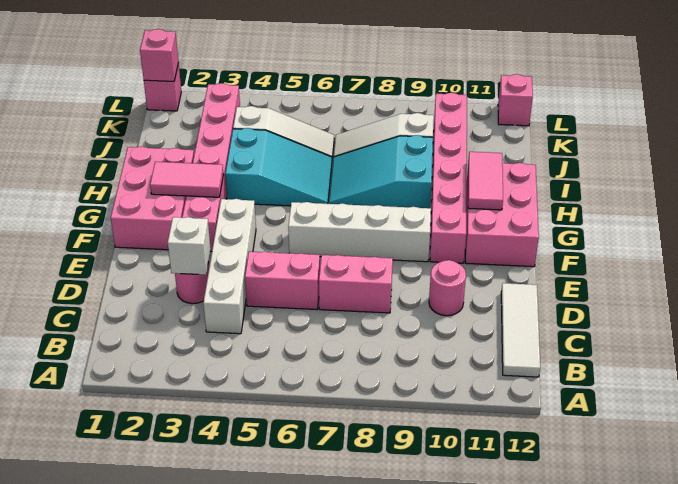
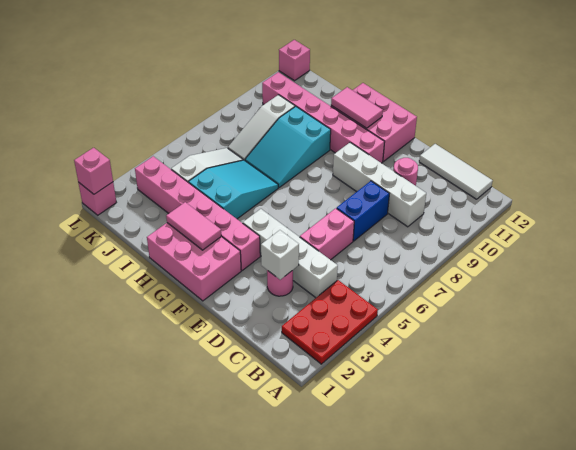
none -> red plate A2:B4 level 1
pink brick D7:D8 level 1 -> blue brick D7:D8 level 1
white brick F6:F9 level 1 -> white brick C9:F9 level 1
pink tile G2:G3 level 2 -> pink tile G2:H2 level 2

